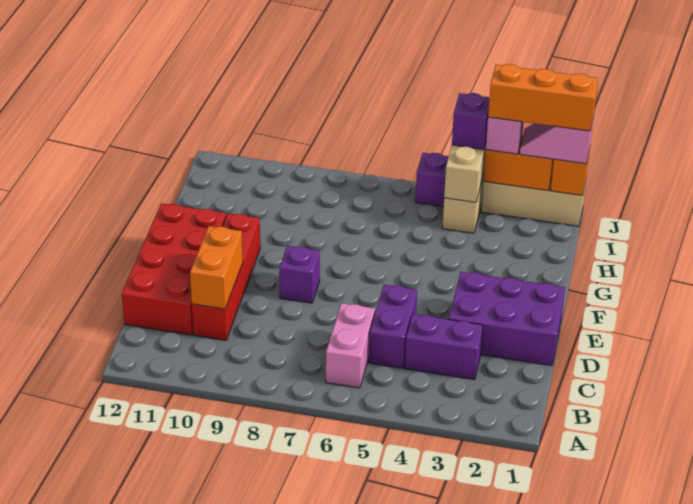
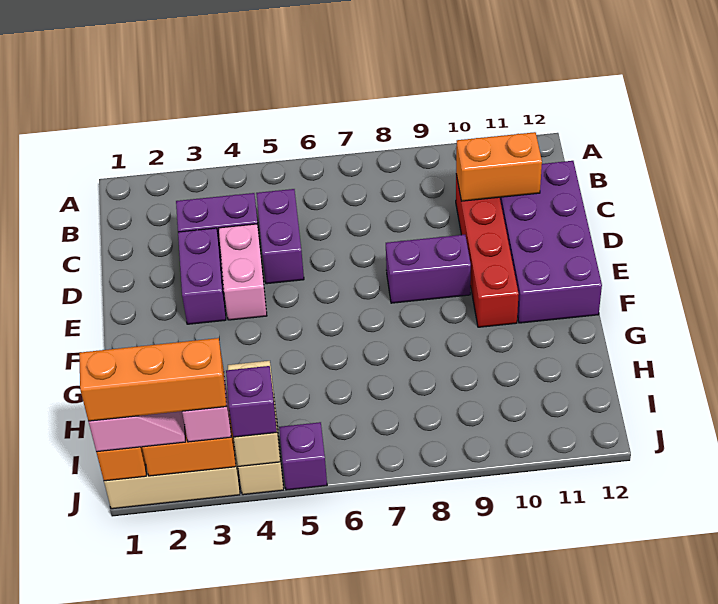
pink brick B6:C6 level 1 -> pink brick D4:E4 level 1
orange brick C10:D10 level 2 -> orange brick C10:C11 level 2
red brick C11:F12 level 1 -> purple brick C11:F12 level 1
purple brick D1:E3 level 1 -> purple brick D3:E3 level 1
purple brick E8 level 1 -> purple brick E8:E9 level 1

